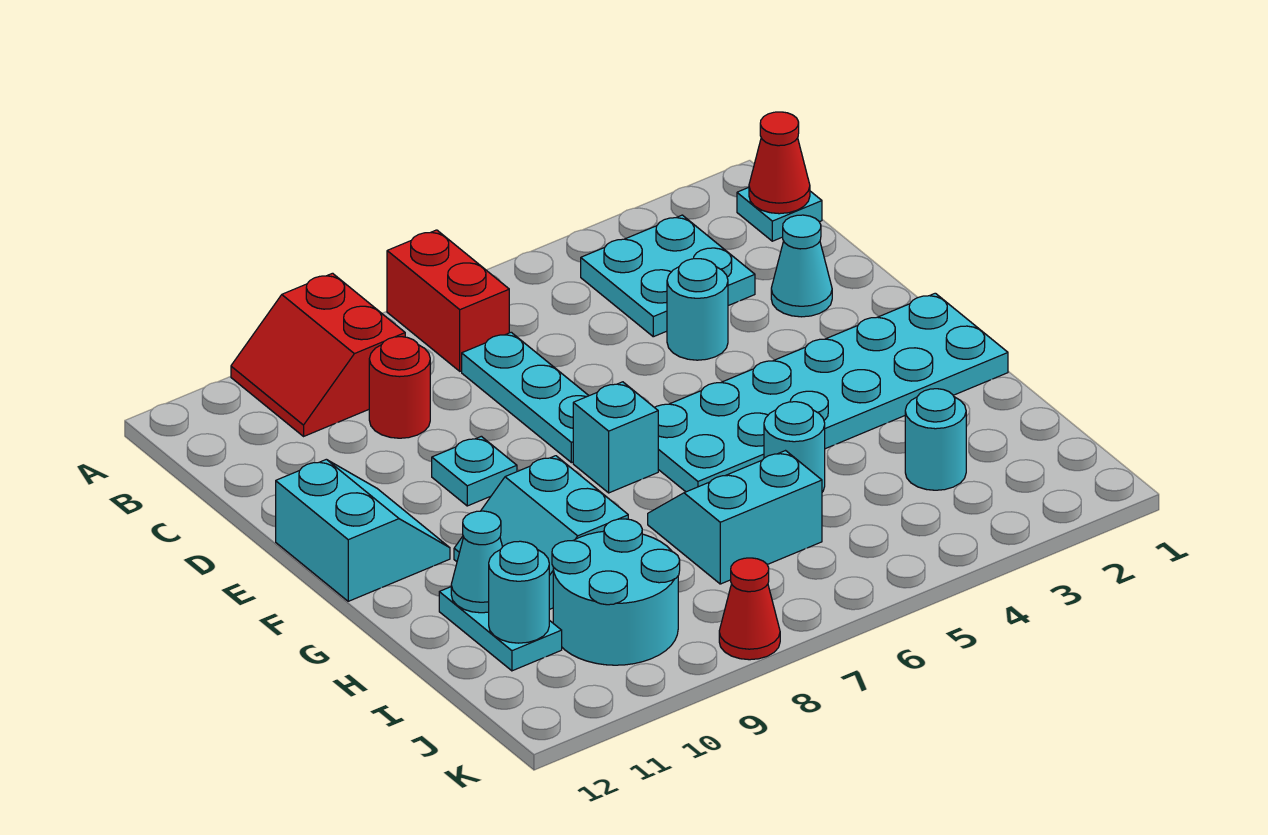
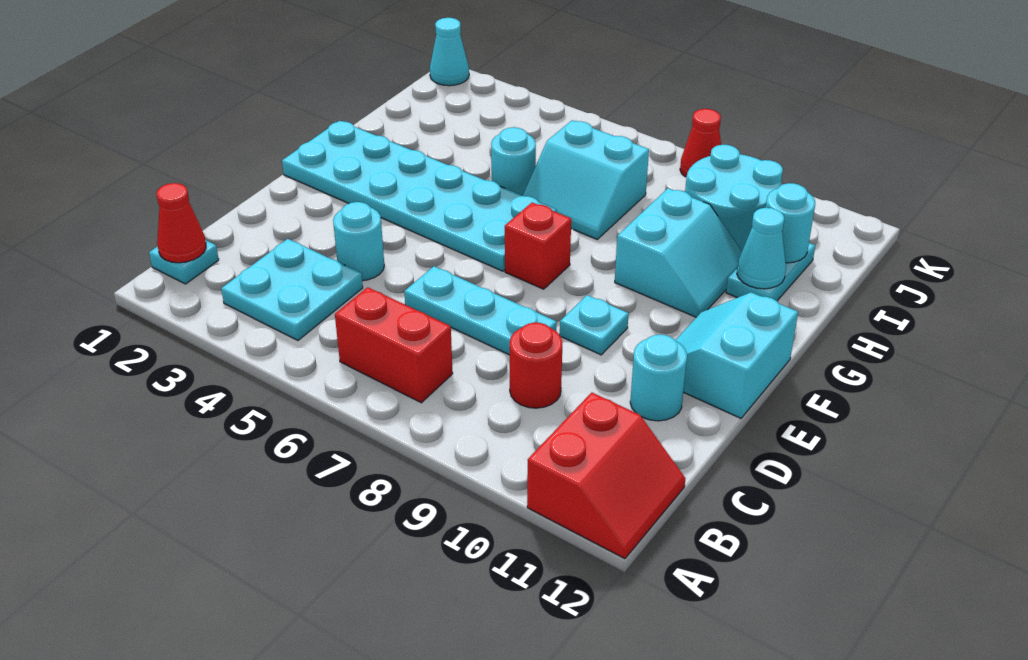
red brick A7:B7 level 1 -> red brick B6:B7 level 1
red slope A9:B10 level 1 top 9 -> red slope A11:B12 level 1 top 11
cyan plate C7:E7 level 1 -> cyan plate D6:D8 level 1
cyan cone D2 level 1 -> cyan cone K1 level 1
cyan brick F7 level 1 -> red brick F7 level 1
cyan round brick I3 level 1 -> cyan round brick D11 level 1

